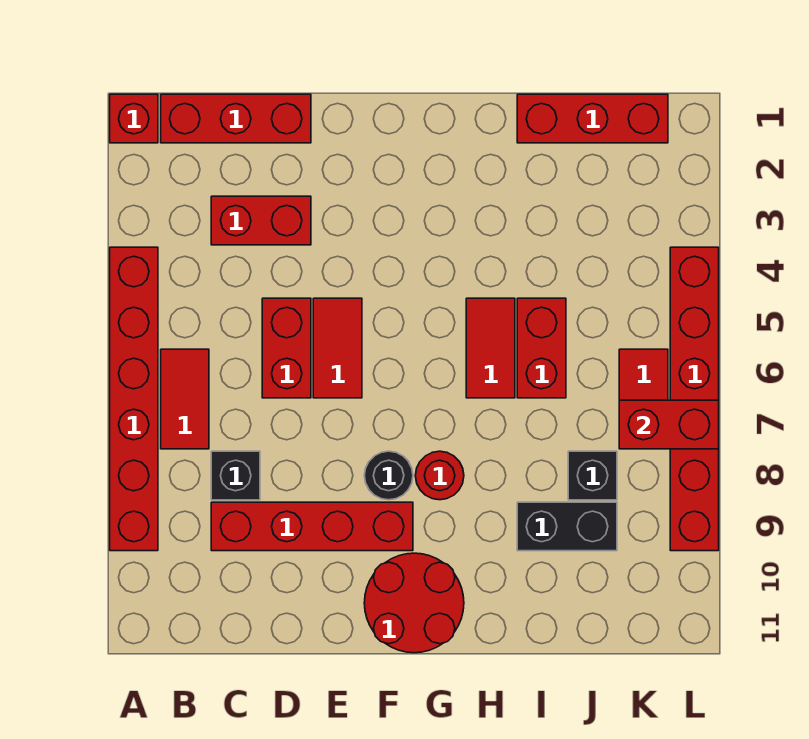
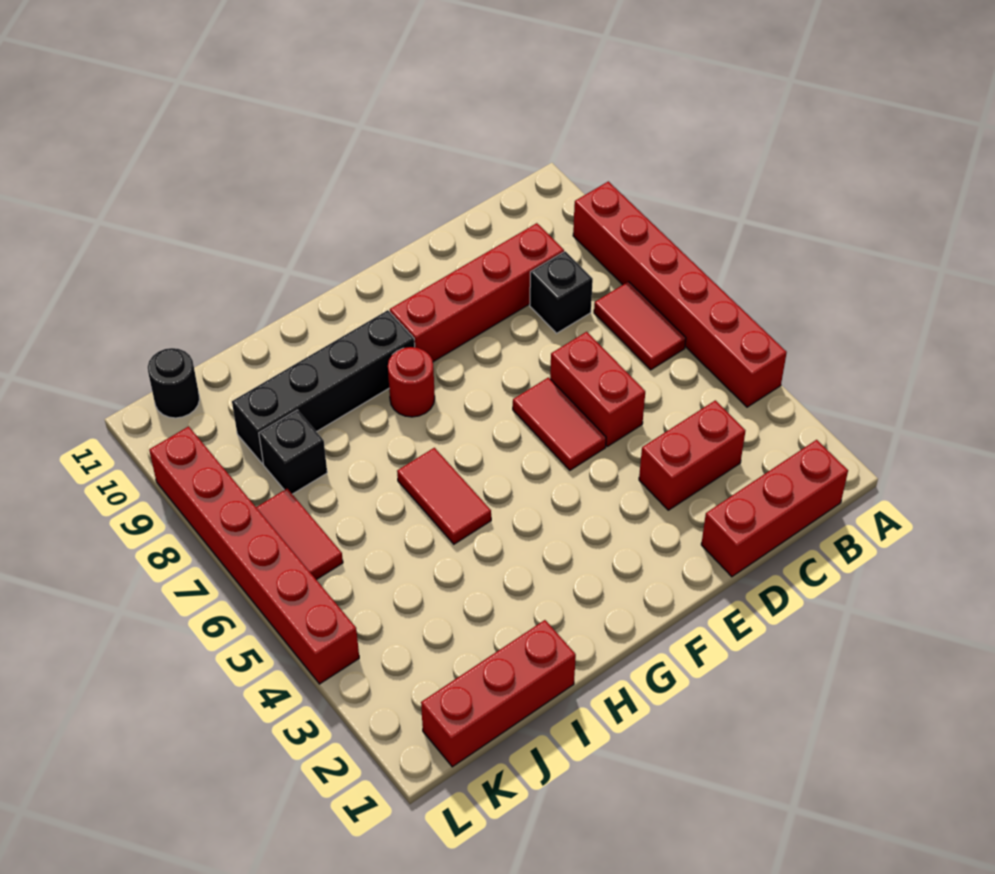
red brick A1 level 1 -> none
black round brick F8 level 1 -> black round brick K11 level 1
red round brick F10:G11 level 1 -> none
red brick I5:I6 level 1 -> none
black brick I9:J9 level 1 -> black brick G9:J9 level 1
red brick K7:L7 level 2 -> none

